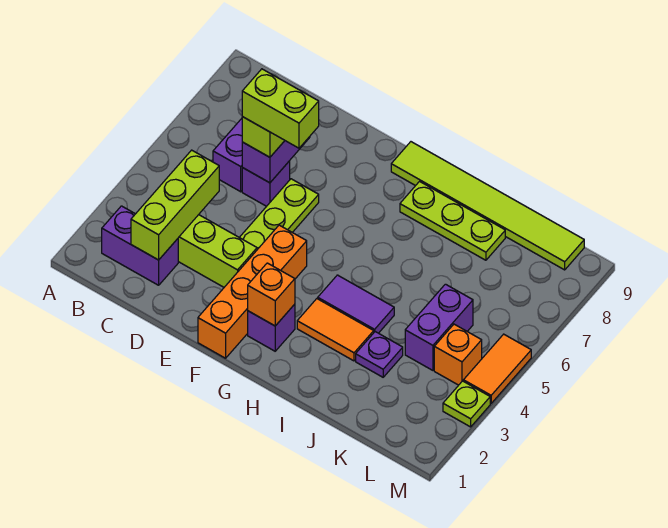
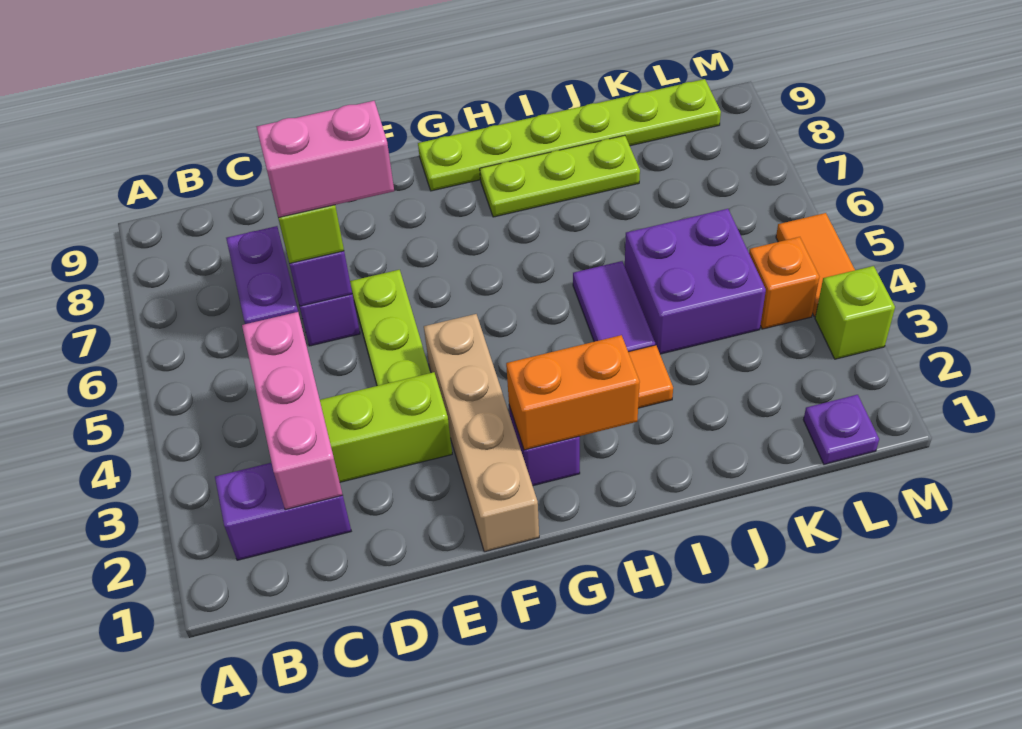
lime brick C2:C4 level 2 -> pink brick C2:C4 level 2
lime brick D6:E6 level 4 -> pink brick D6:E6 level 4
orange brick F1:F4 level 1 -> tan brick F1:F4 level 1
orange brick G2 level 2 -> orange brick G2:H2 level 2
lime tile G9:L9 level 1 -> lime plate G9:L9 level 1
purple tile H4:I4 level 1 -> purple tile I4:I5 level 1
purple plate J3 level 1 -> purple plate L1 level 1
purple brick K4:K5 level 1 -> purple brick J4:K5 level 1
lime plate M3 level 1 -> lime brick M3 level 1

